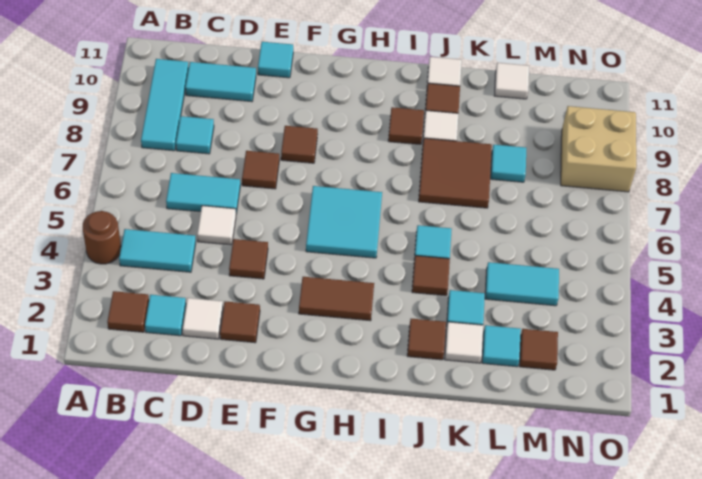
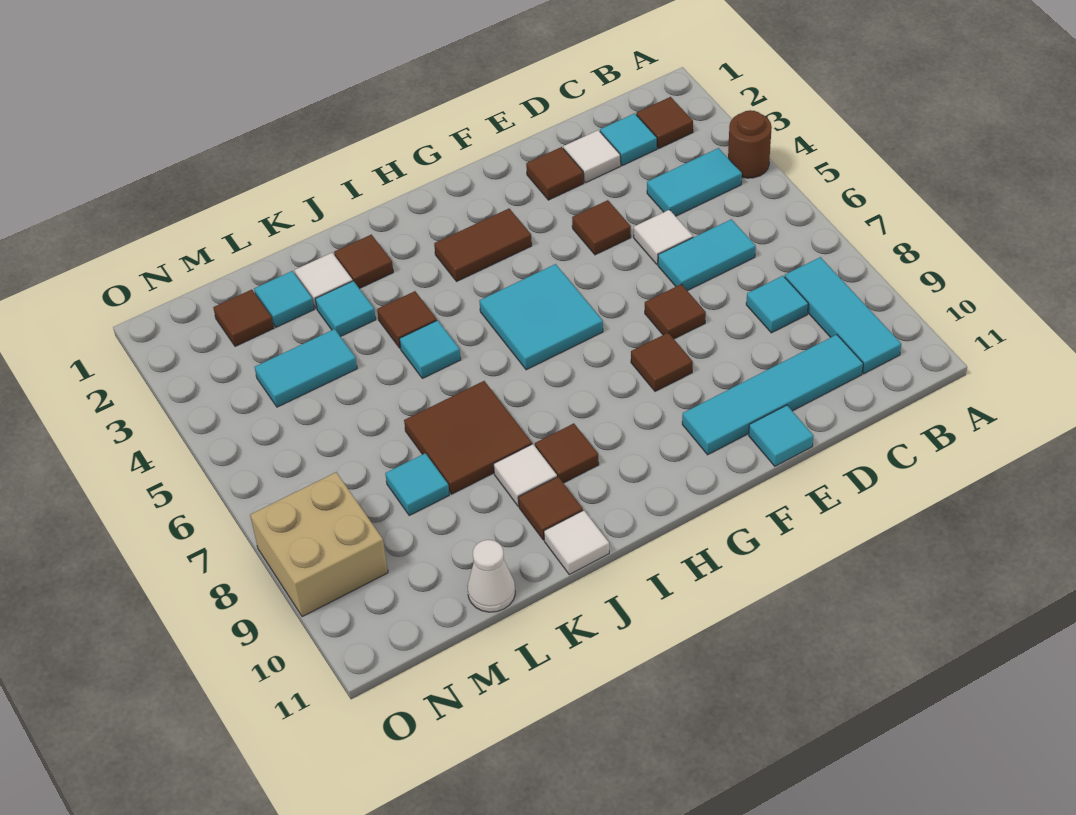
cyan tile C10:D10 level 1 -> cyan tile C10:F10 level 1
white tile L11 level 1 -> white cone L11 level 1

